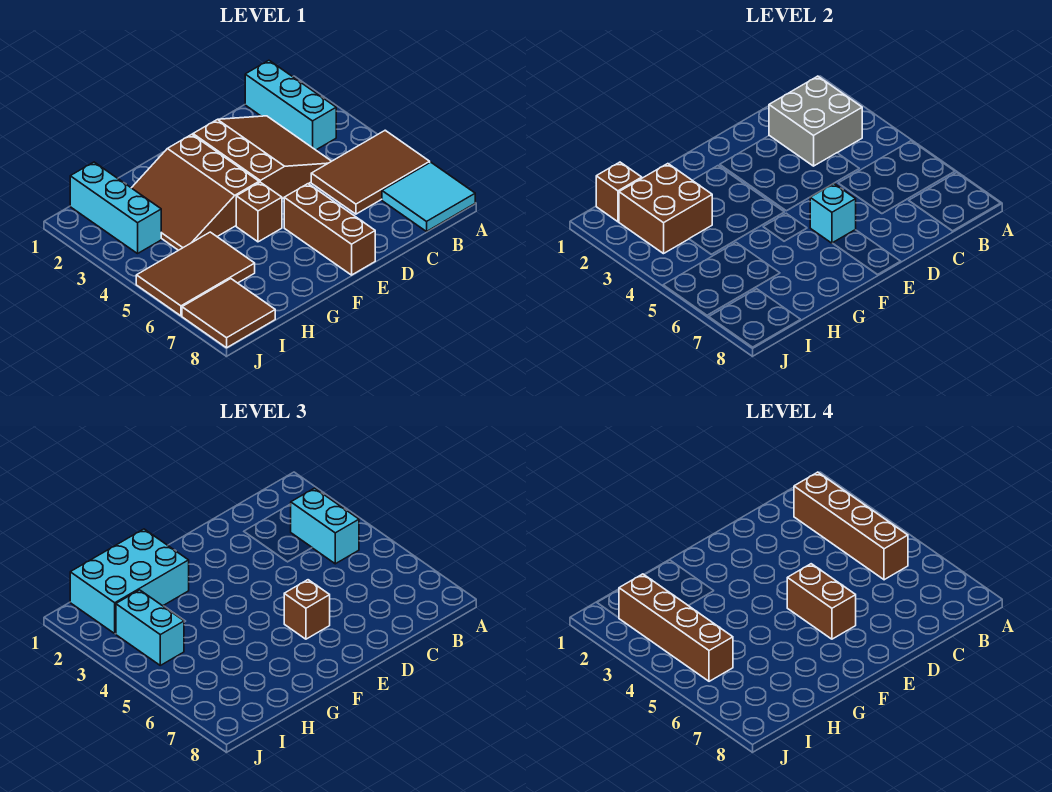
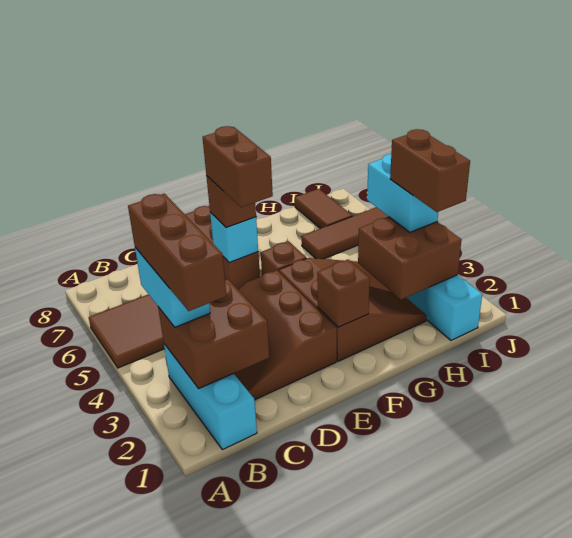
cyan tile A7:B8 level 1 -> none
grey brick B2:C3 level 2 -> brown brick B2:C3 level 2
brown brick B2:B5 level 4 -> brown brick B2:B4 level 4
cyan brick G1:I2 level 3 -> none
brown tile H5:J6 level 1 -> brown tile H6:J6 level 1
brown brick I1 level 2 -> brown brick F2 level 2
brown brick I2:I5 level 4 -> brown brick I2:I3 level 4
brown tile I7:J8 level 1 -> brown tile I7:I8 level 1

